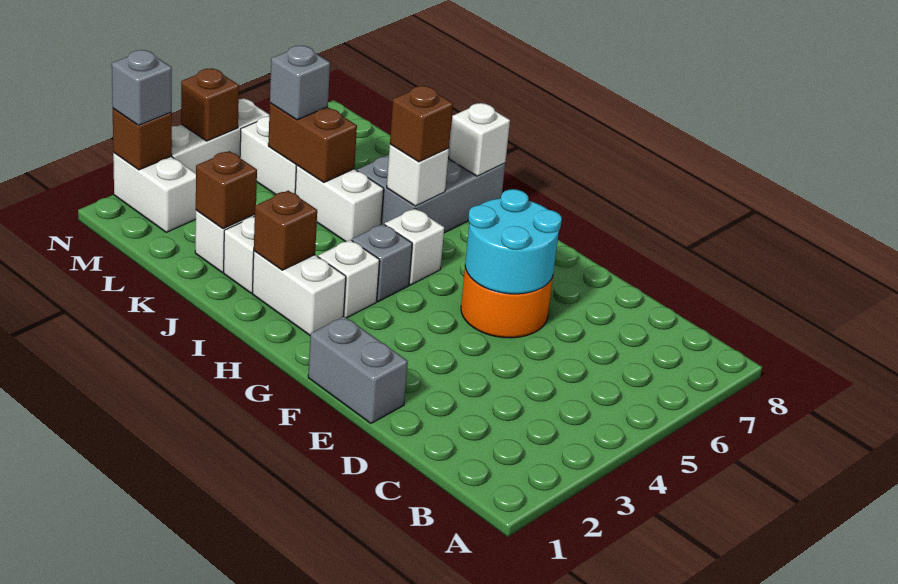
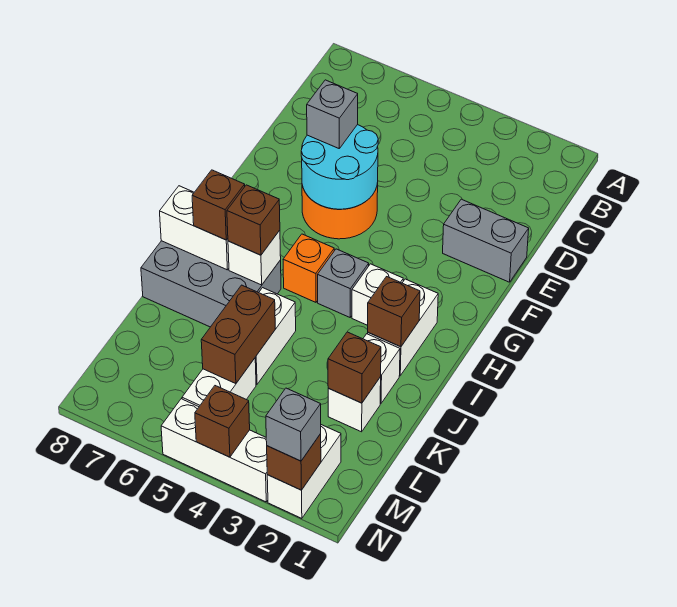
grey brick E1:F1 level 1 -> grey brick E1:E2 level 1
white brick H5 level 1 -> orange brick H5 level 1
none -> brown brick I7 level 3
white brick I8 level 2 -> white brick I7:I8 level 2
grey brick L5 level 3 -> grey brick E6 level 3

